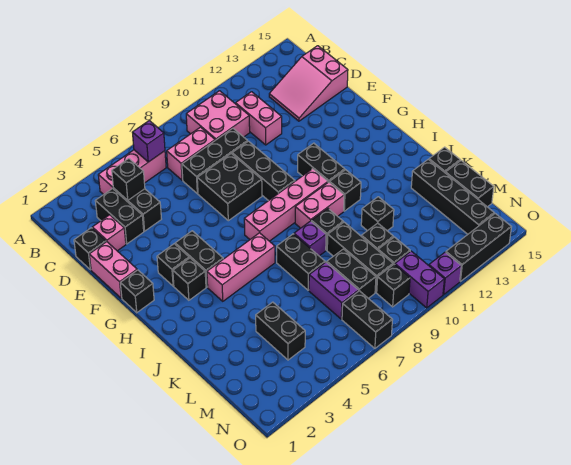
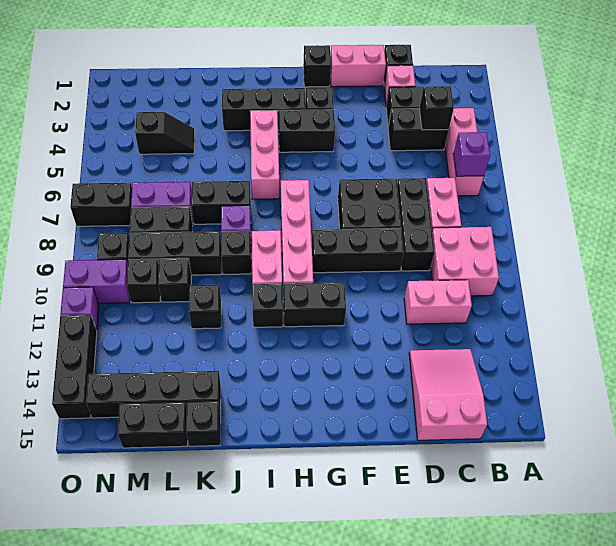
black brick H3 level 1 -> black brick H3:J3 level 1
black brick L4:M4 level 1 -> black slope L4:M4 level 1 top M

